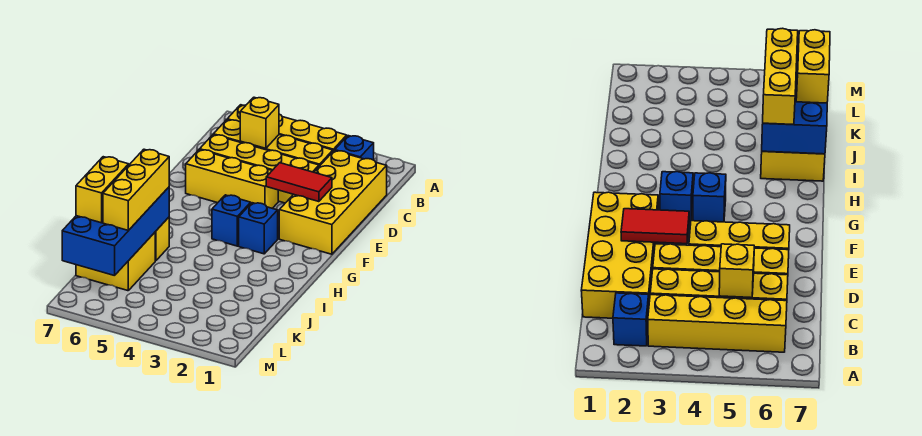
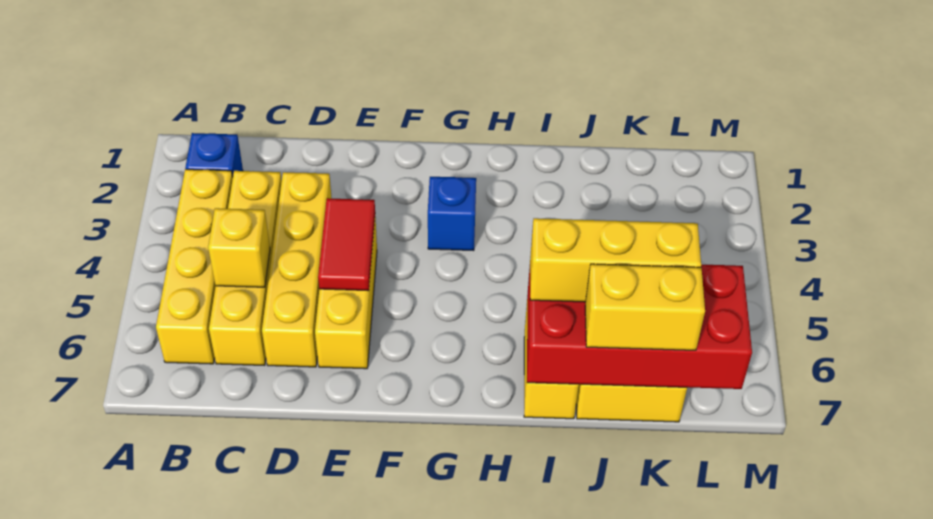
yellow brick C1:F2 level 1 -> none
red tile E2:E3 level 2 -> red tile E4:E5 level 2
blue brick G4 level 1 -> none
blue brick I6:L7 level 2 -> red brick I6:L7 level 2

